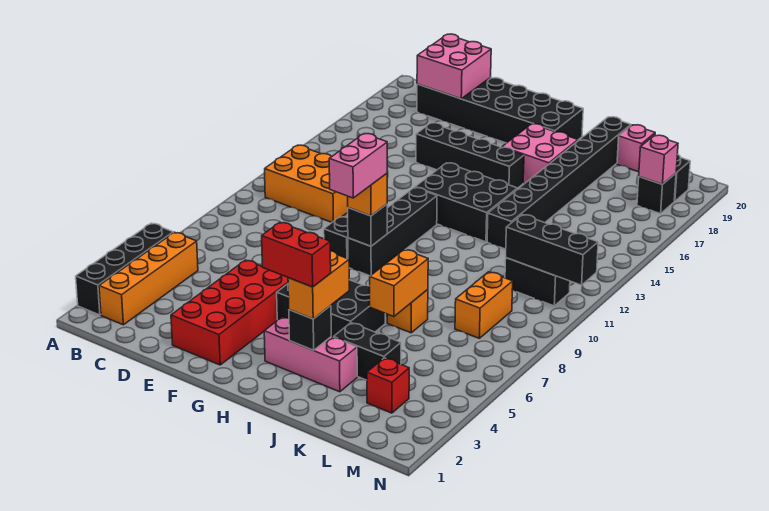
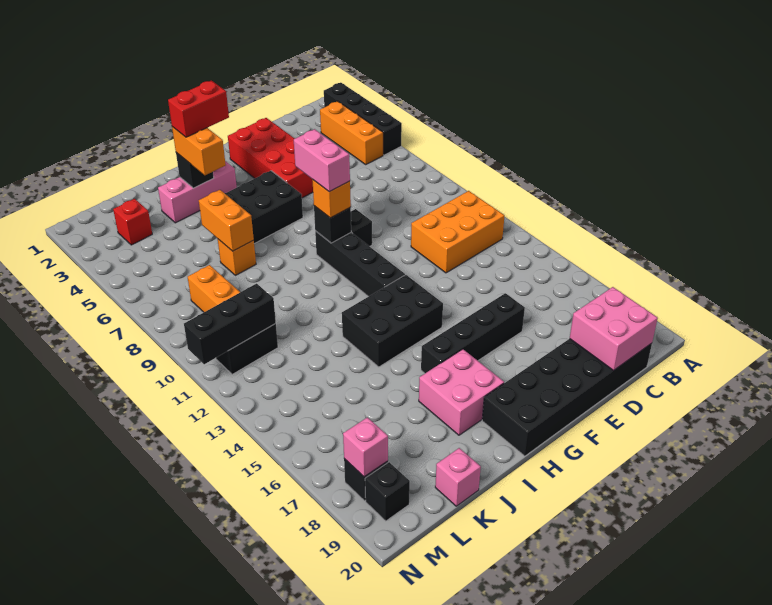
orange brick B2:B5 level 1 -> orange brick B3:B5 level 1
black brick J4:K4 level 1 -> none
black brick J13:J20 level 1 -> none

